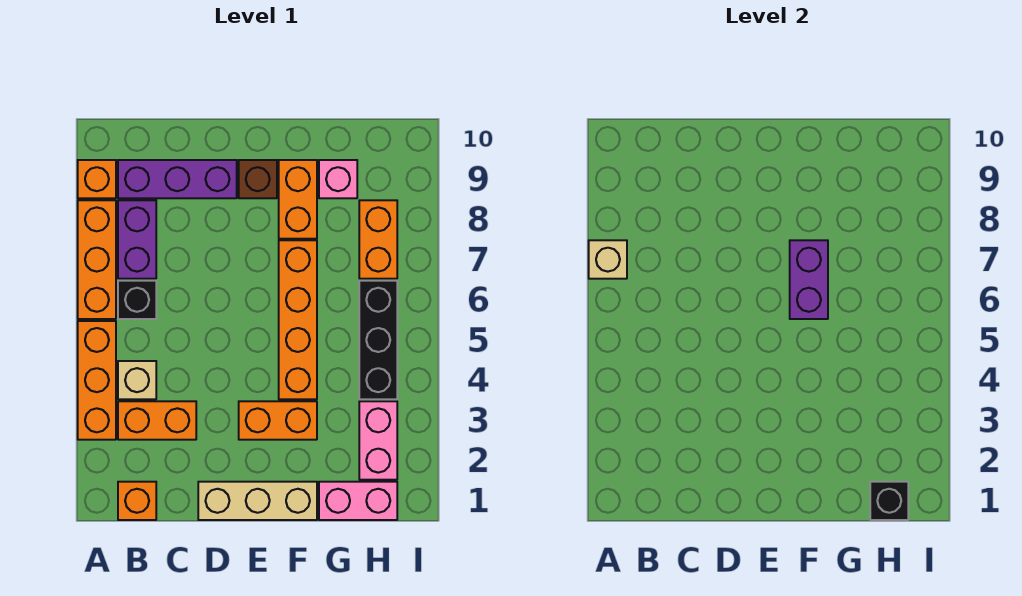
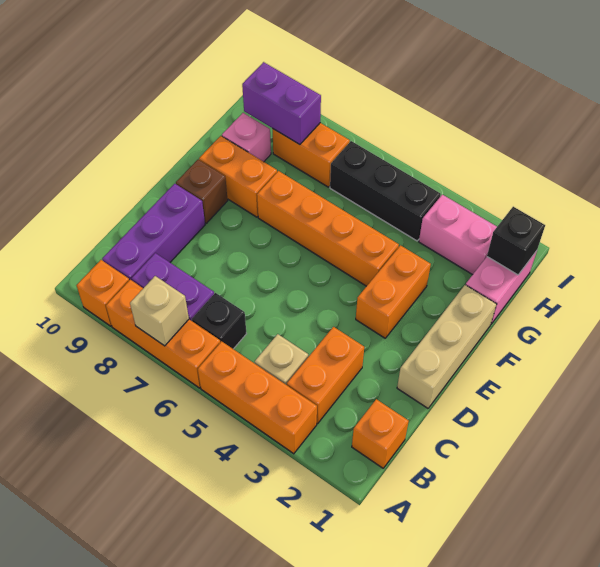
purple brick F6:F7 level 2 -> purple brick H8:H9 level 2

